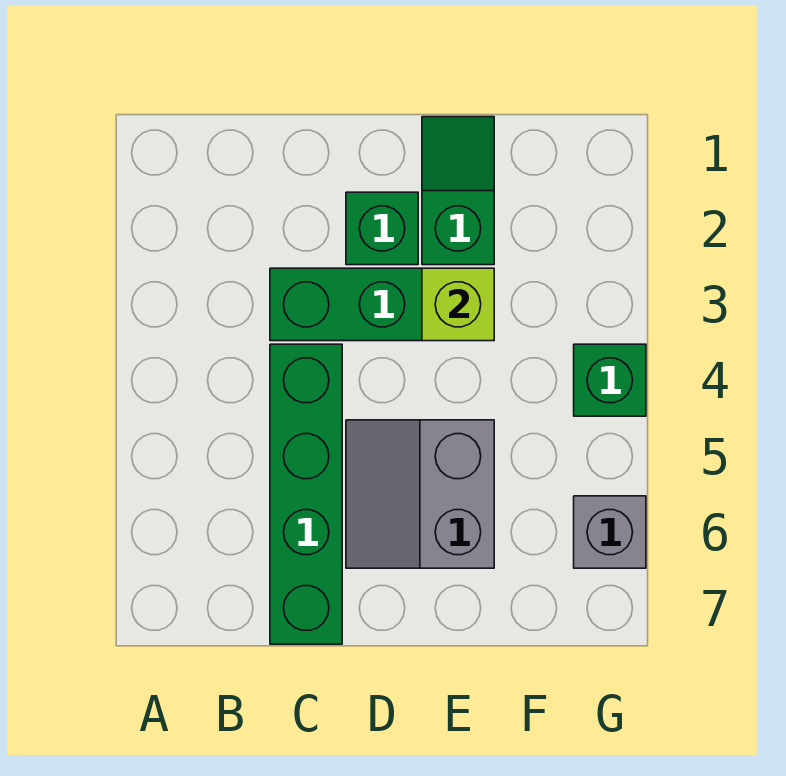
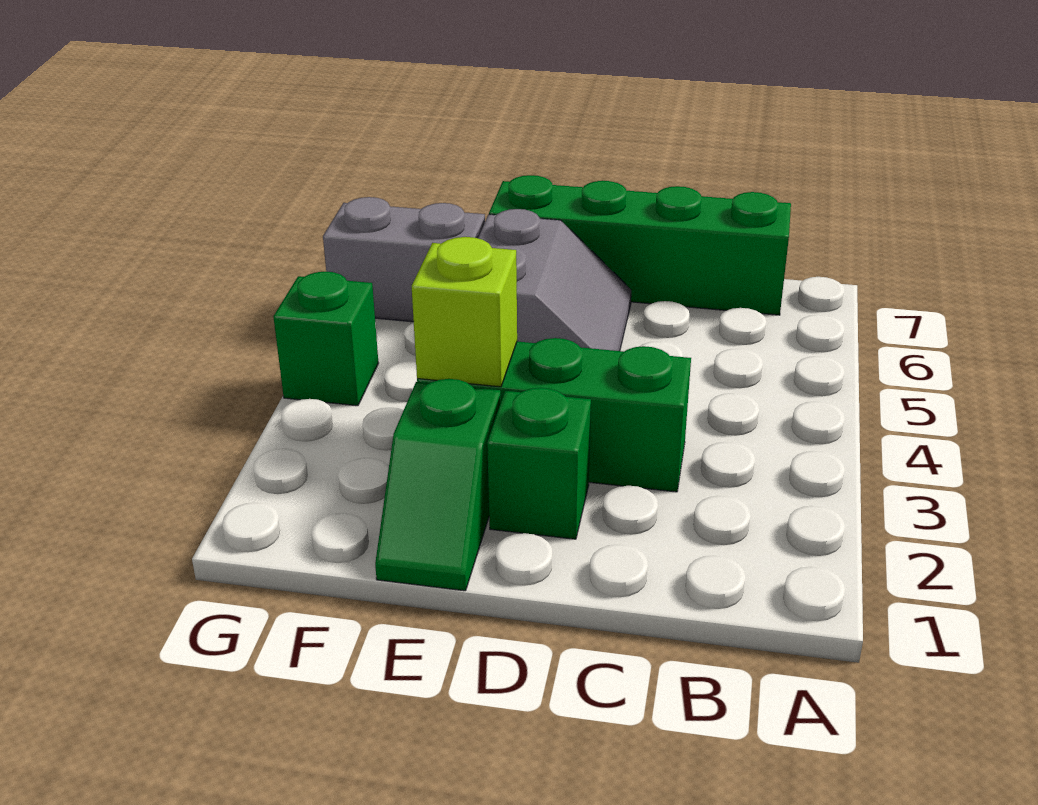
green brick C4:C7 level 1 -> green brick B7:E7 level 1
grey brick G6 level 1 -> grey brick F6:G6 level 1

